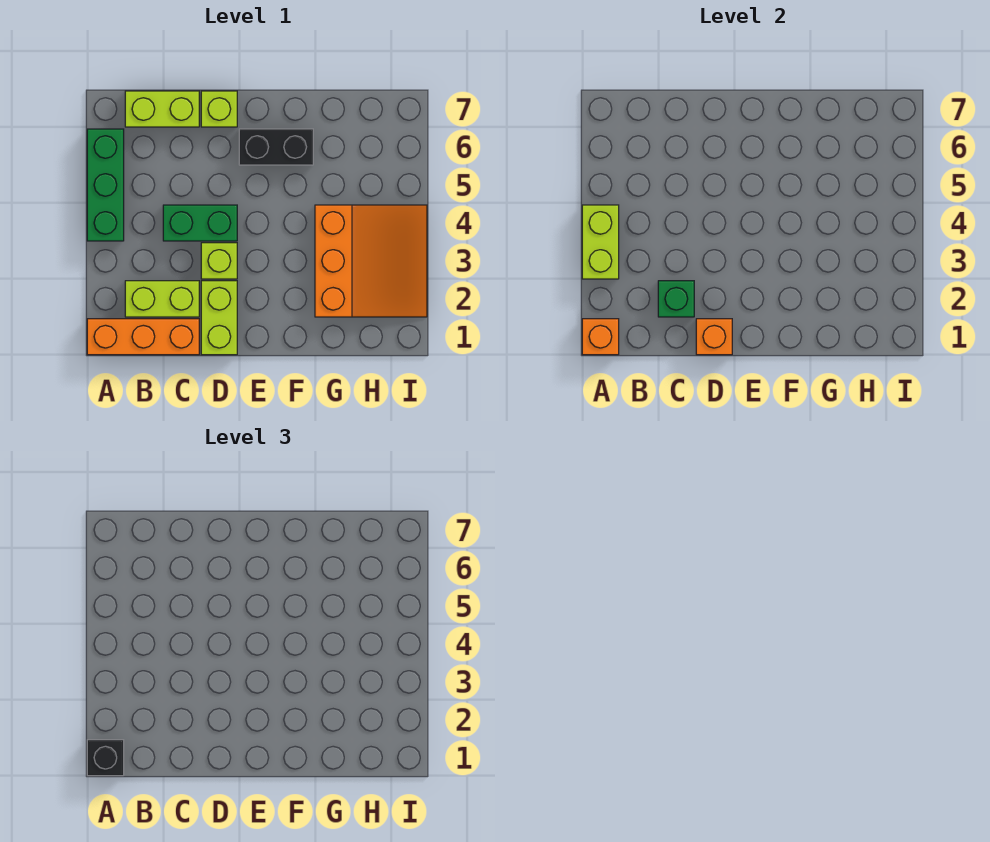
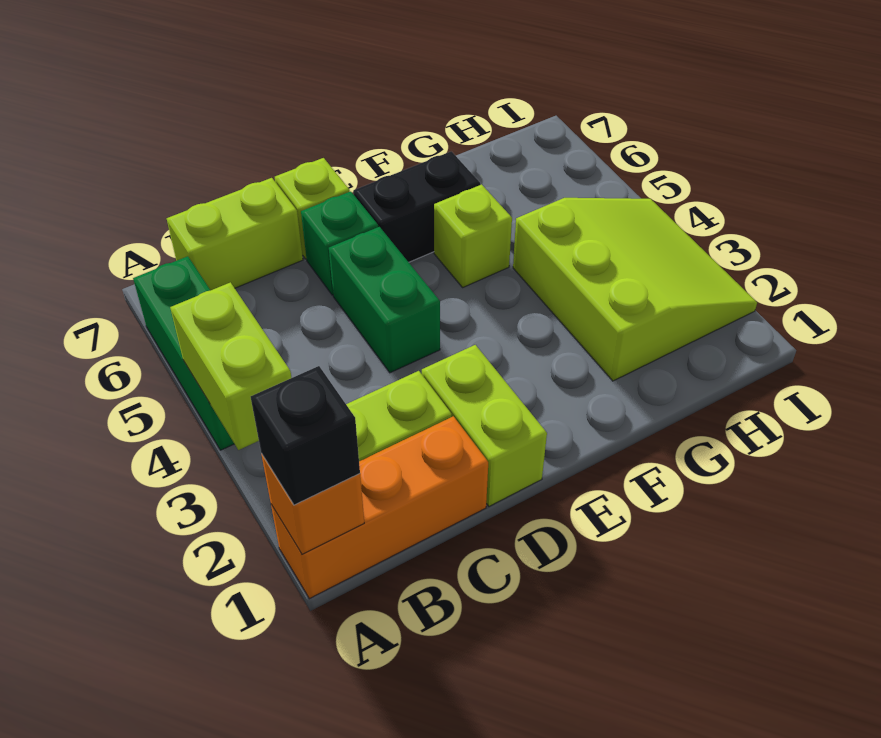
green brick C2 level 2 -> green brick D6 level 1
green brick C4:D4 level 1 -> green brick D4:D5 level 1
orange brick D1 level 2 -> none
lime brick D3 level 1 -> lime brick F5 level 1
orange slope G2:I4 level 1 top G -> lime slope G2:I4 level 1 top G

